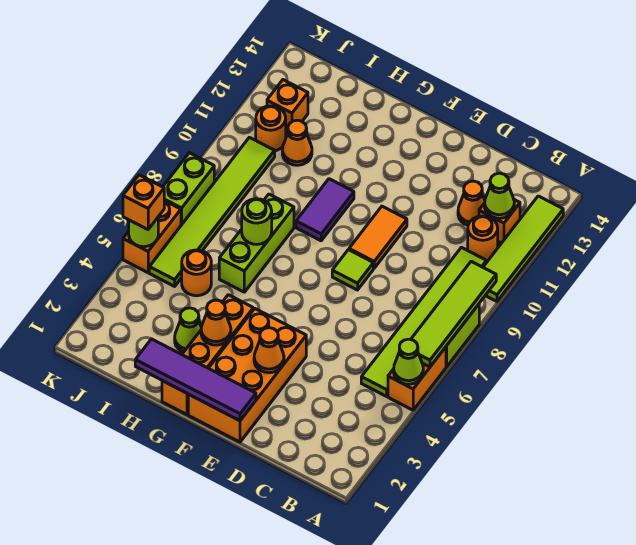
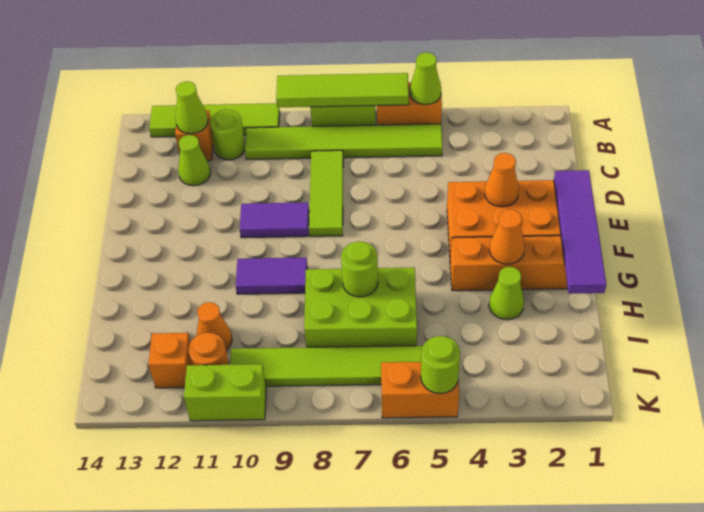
orange round brick B11 level 1 -> lime round brick B11 level 1
orange cone C12 level 1 -> lime cone C12 level 1
lime tile E8 level 1 -> lime tile C8:E8 level 1
orange tile E9:E10 level 1 -> purple tile E9:E10 level 1
lime brick H6:H8 level 1 -> lime brick H6:I8 level 1
orange round brick I5 level 1 -> none
orange brick K5 level 3 -> none
lime brick K7:K8 level 1 -> lime brick K10:K11 level 1

